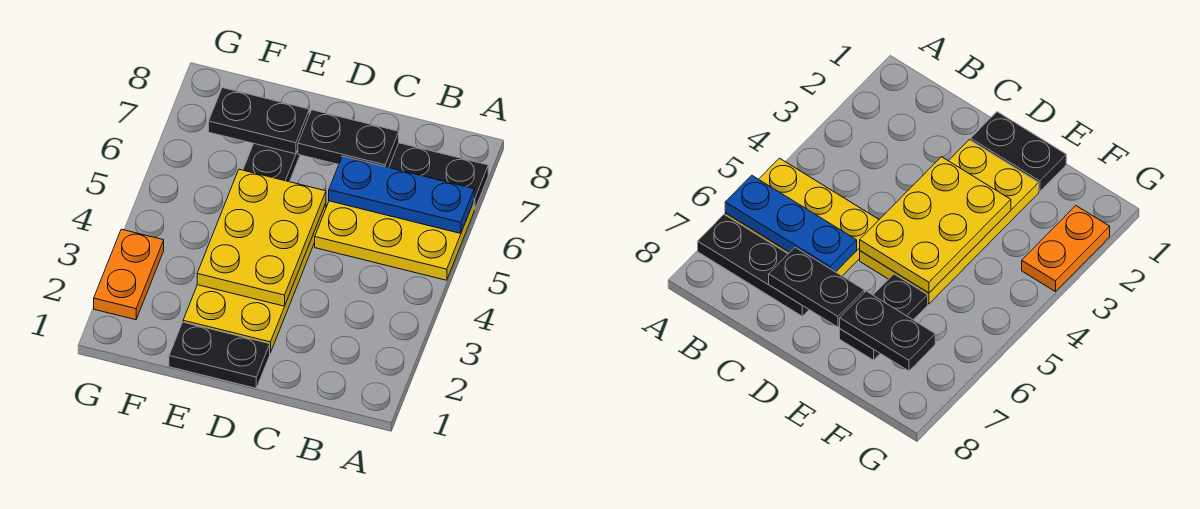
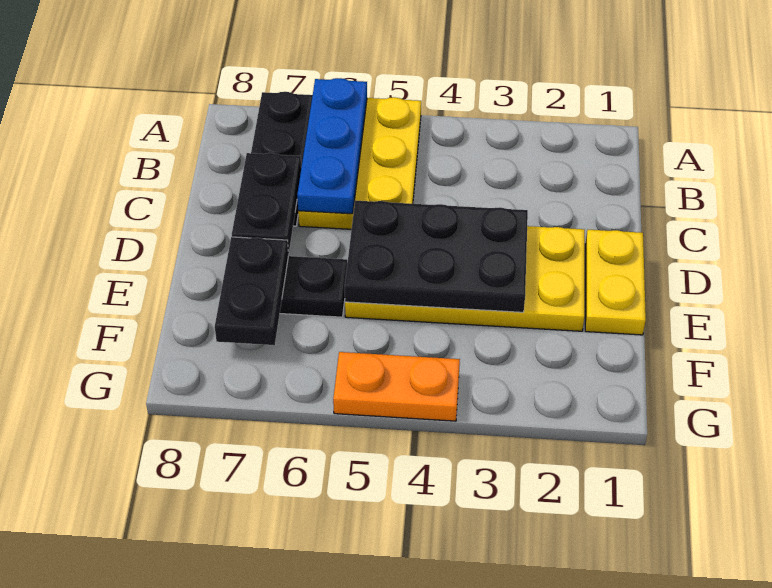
black plate D1:E1 level 1 -> yellow plate D1:E1 level 1
yellow plate D3:E5 level 2 -> black plate D3:E5 level 2
orange plate G2:G3 level 1 -> orange plate G4:G5 level 1

